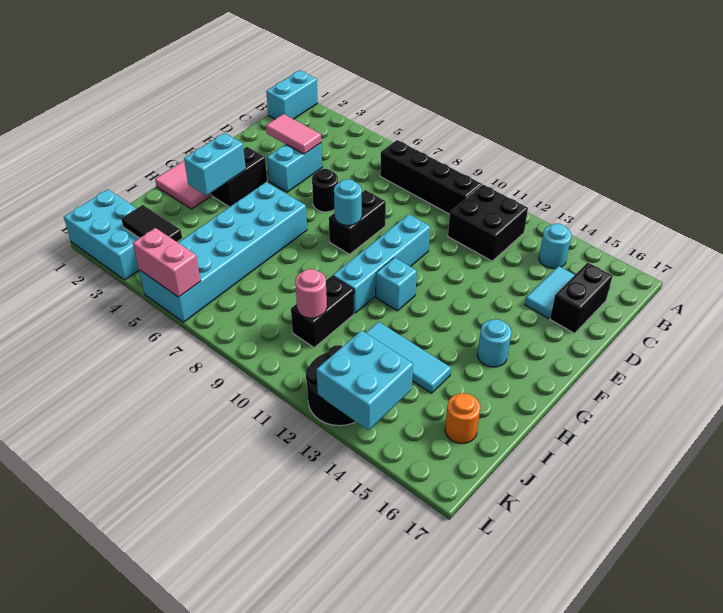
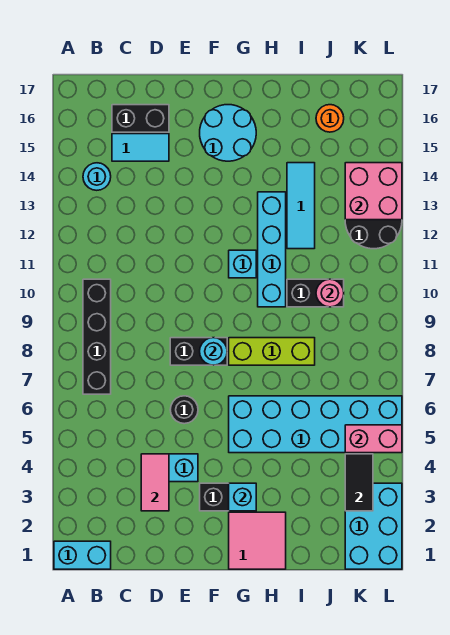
black brick B11:C12 level 1 -> none
cyan brick E10:H10 level 1 -> cyan brick H10:H13 level 1
cyan brick G3:H3 level 2 -> cyan brick G3 level 2
none -> lime brick G8:I8 level 1
cyan round brick G15 level 1 -> cyan round brick F15:G16 level 1
cyan brick K13:L14 level 2 -> pink brick K13:L14 level 2
pink brick L5:L6 level 2 -> pink brick K5:L5 level 2

